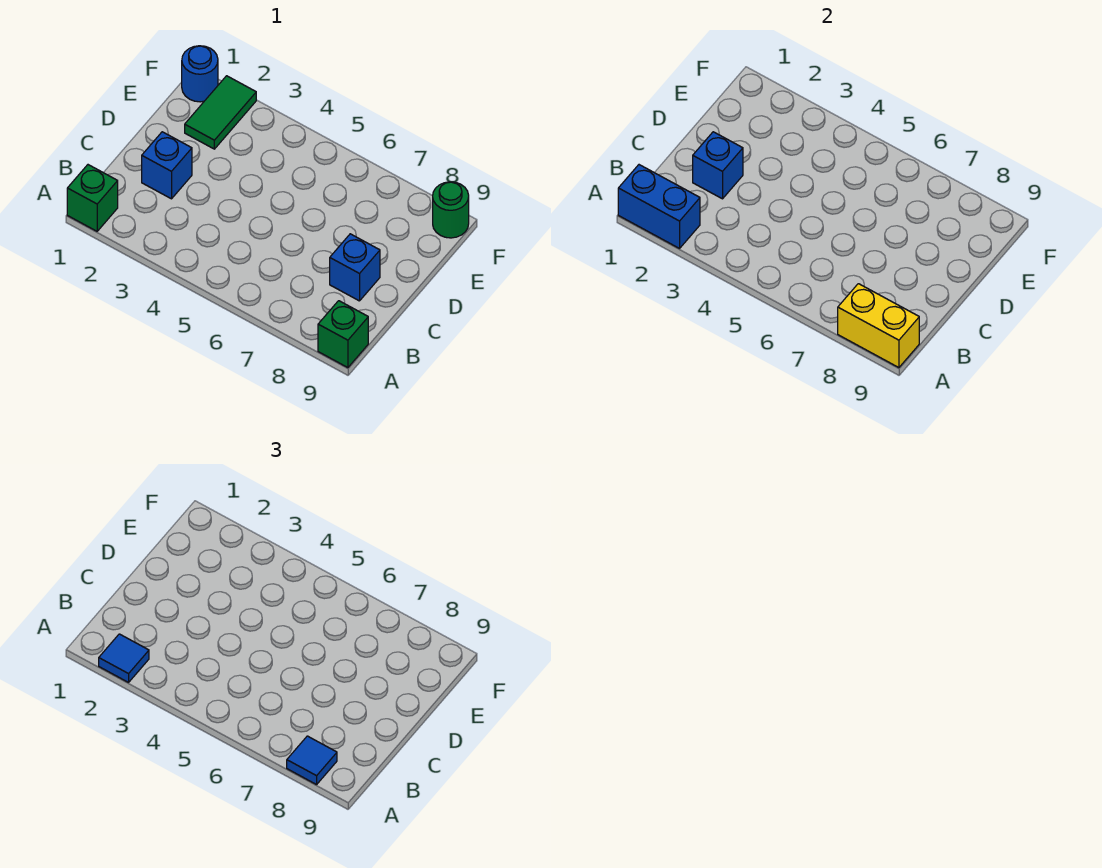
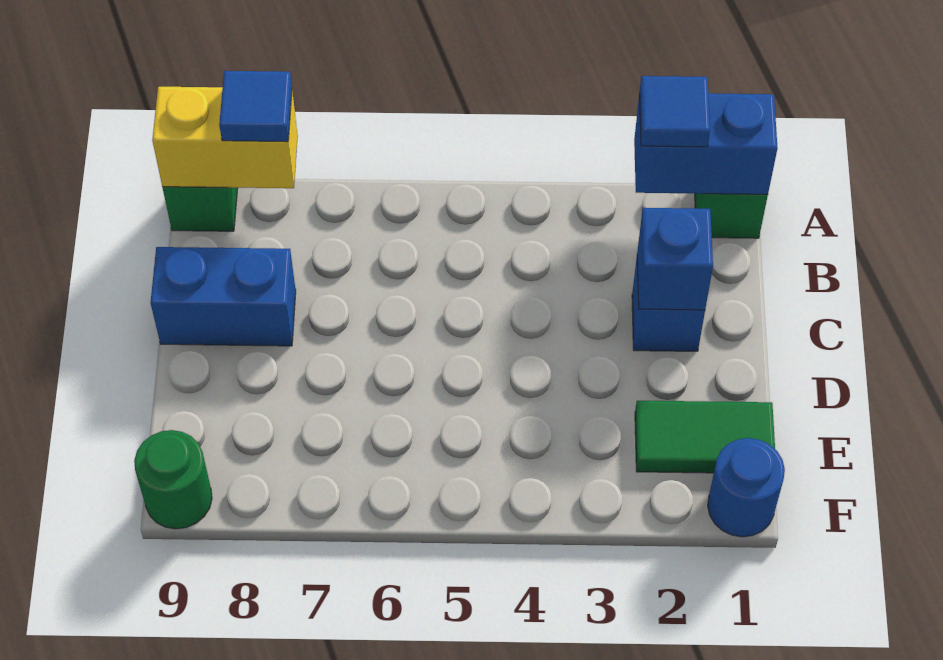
blue brick C8 level 1 -> blue brick C8:C9 level 1
green tile E2:F2 level 1 -> green tile E1:E2 level 1

